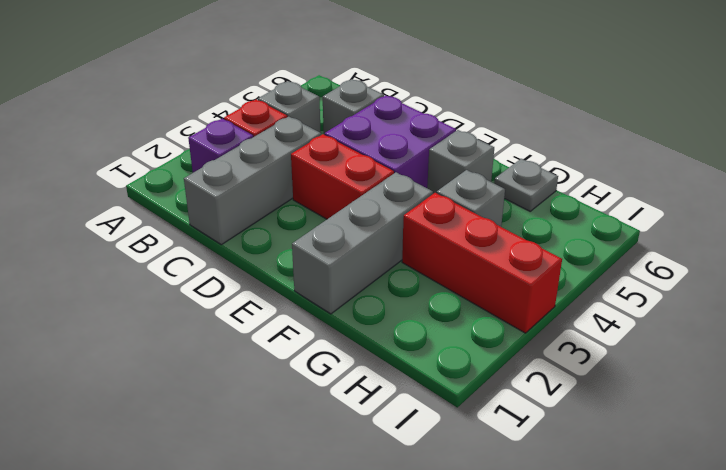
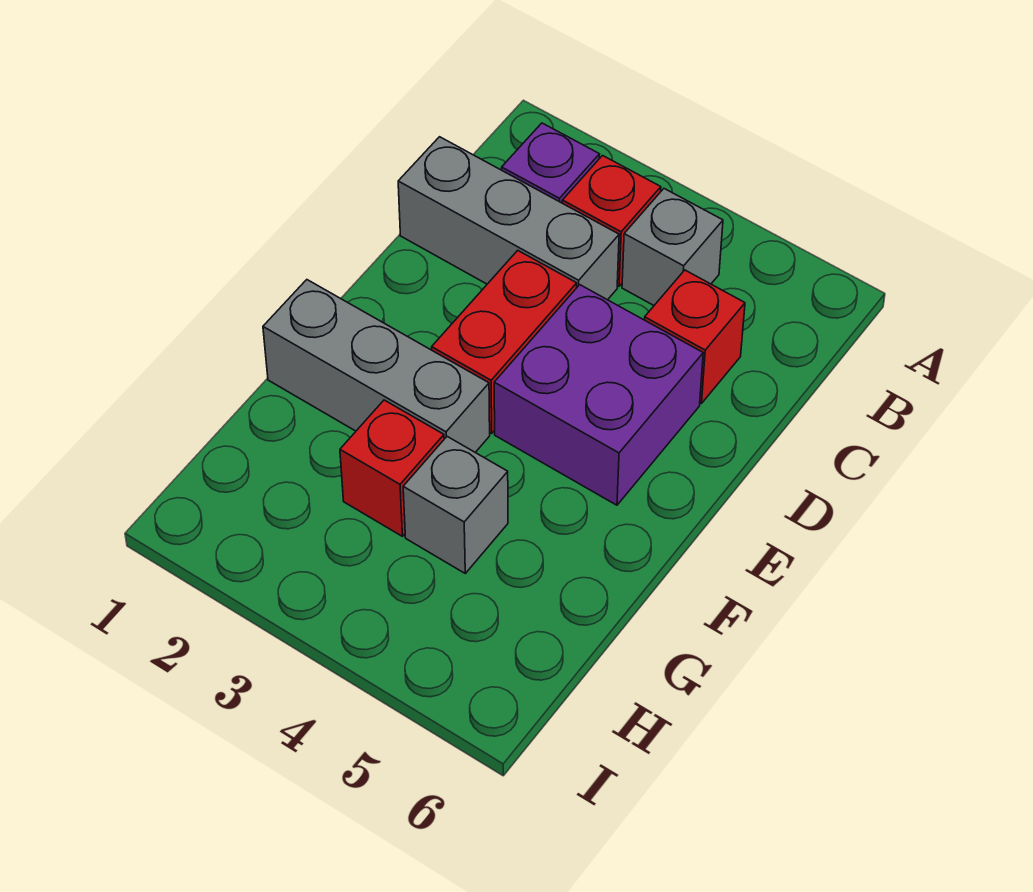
grey brick C5 level 1 -> red brick C5 level 1
grey brick F5 level 1 -> none
red brick G3:I3 level 1 -> red brick G3 level 1
grey plate G6 level 1 -> none

